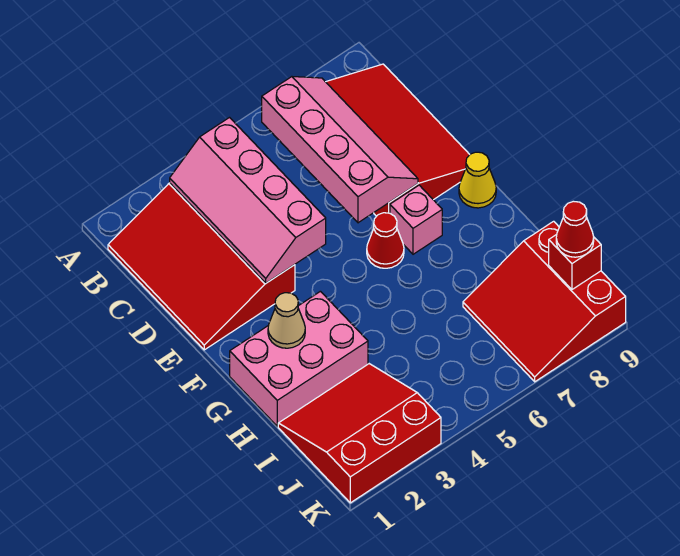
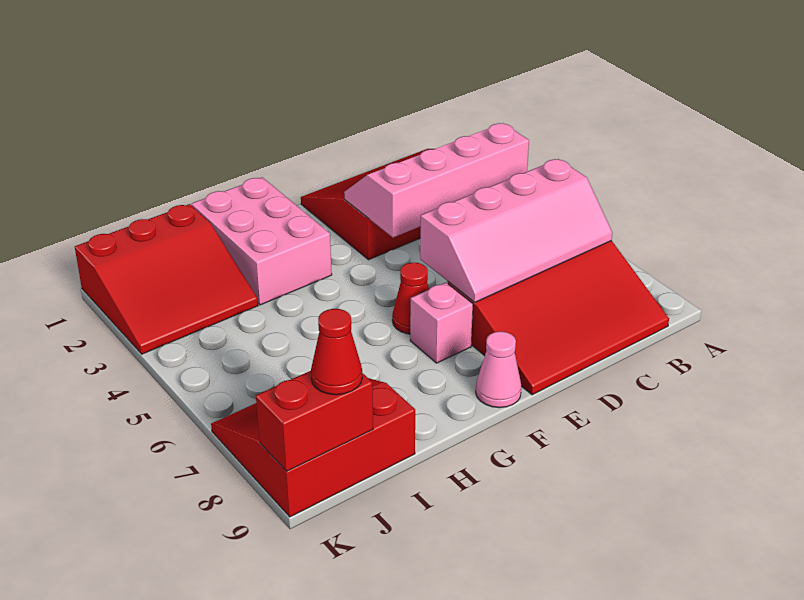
yellow cone F9 level 1 -> pink cone F9 level 1
tan cone G2 level 2 -> none
red slope I1:K3 level 1 top K -> red slope I1:K3 level 1 top 1
red brick J9 level 2 -> red brick J9:K9 level 2

